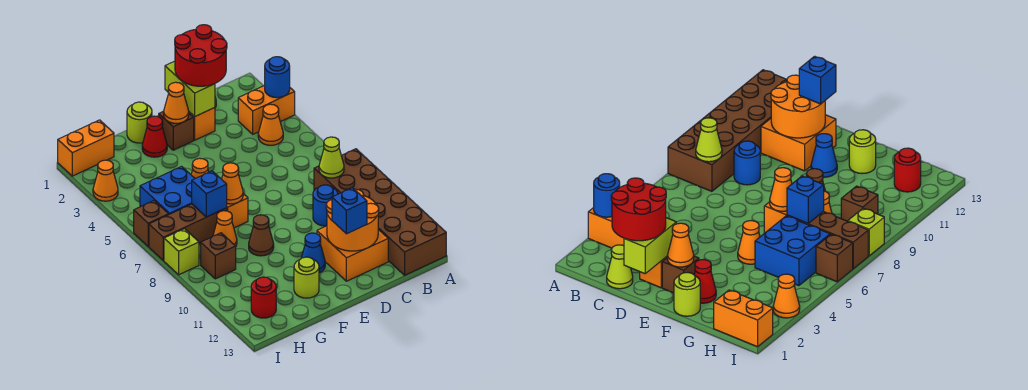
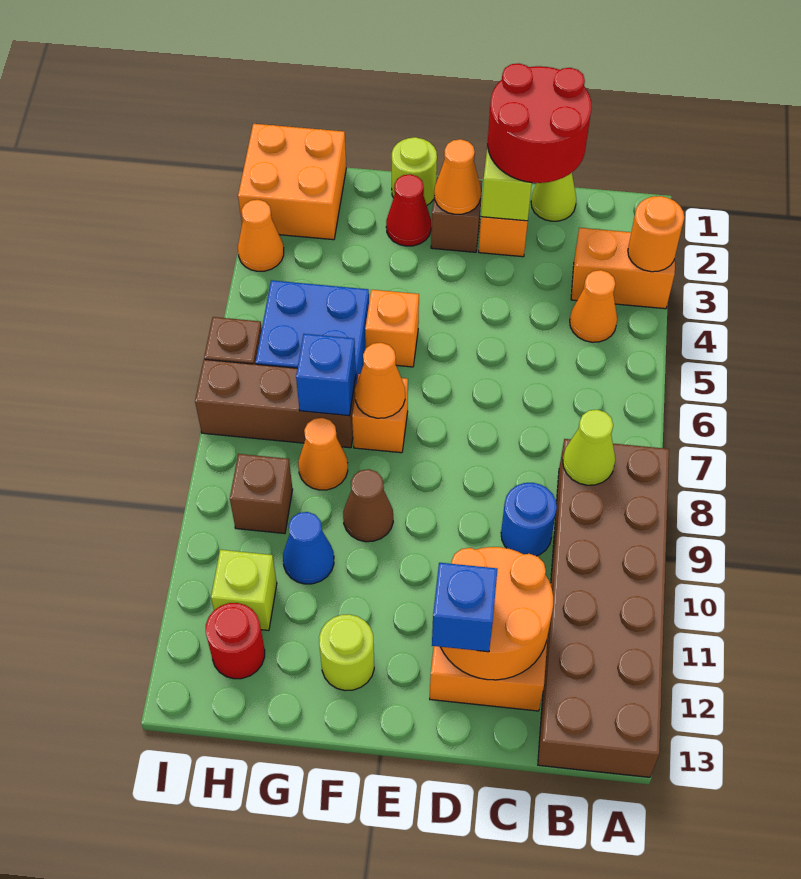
blue round brick A3 level 2 -> orange round brick A3 level 2
blue cone E11 level 1 -> blue cone G10 level 1
orange cone F5 level 1 -> orange brick F5 level 1
orange brick H1:I1 level 1 -> orange brick H1:I2 level 1
lime brick I8 level 1 -> lime brick H11 level 1

